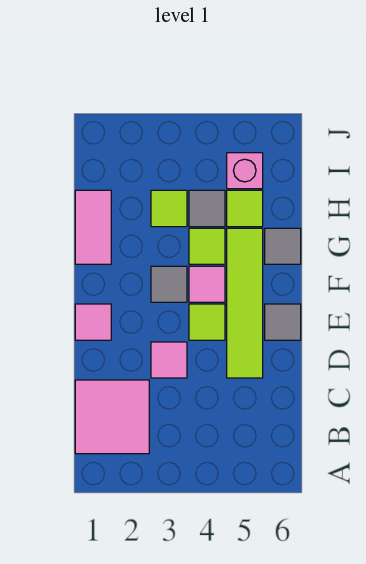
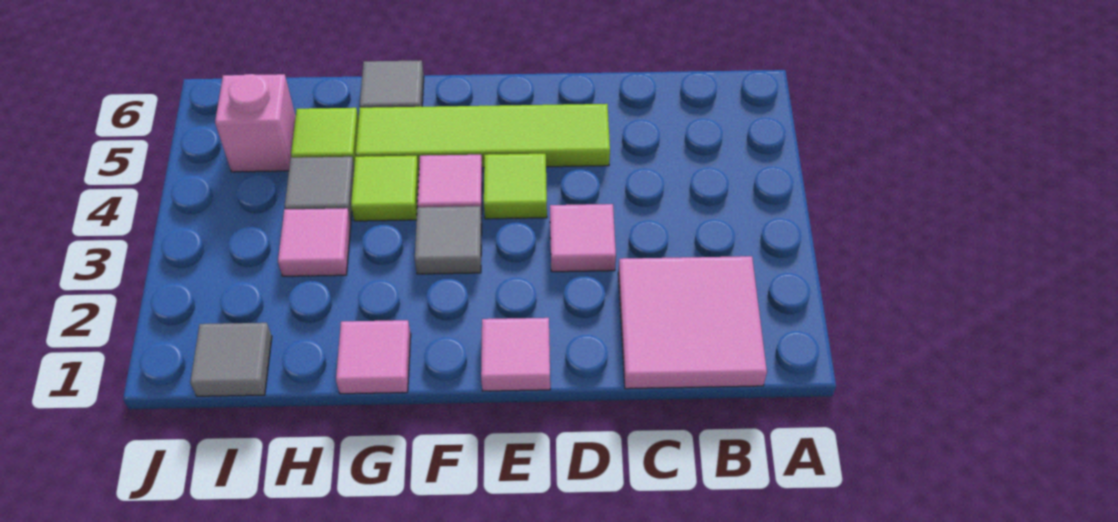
grey tile E6 level 1 -> grey tile I1 level 1
pink tile G1:H1 level 1 -> pink tile G1 level 1
lime tile H3 level 1 -> pink tile H3 level 1

